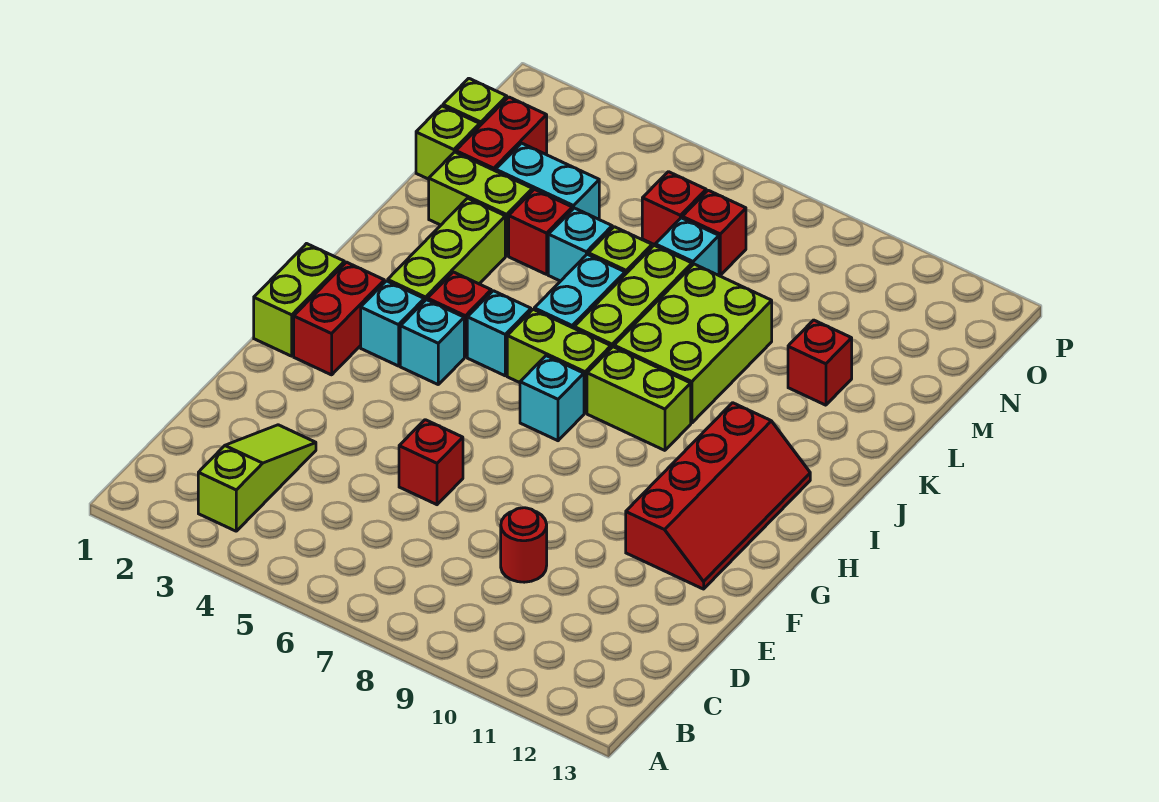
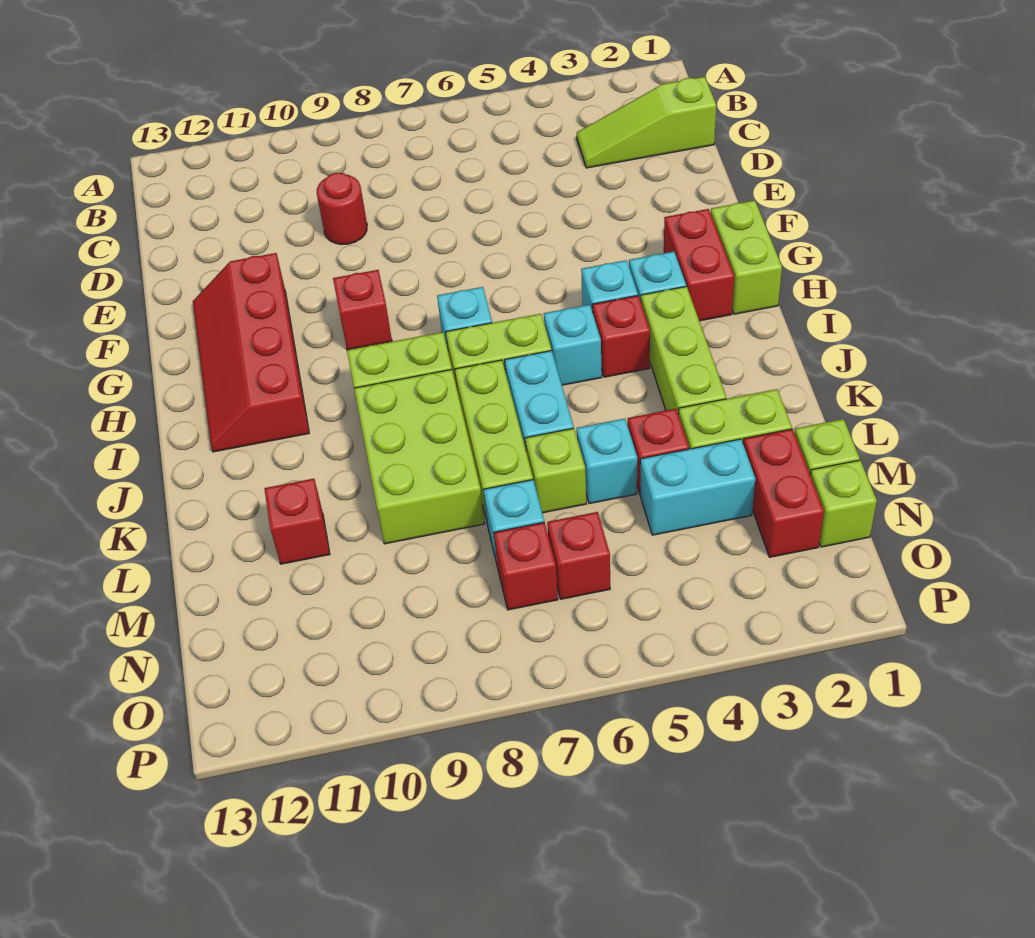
lime slope B3:D3 level 1 top B -> lime slope C1:C3 level 1 top 1
red brick E6 level 1 -> red brick G9 level 1

